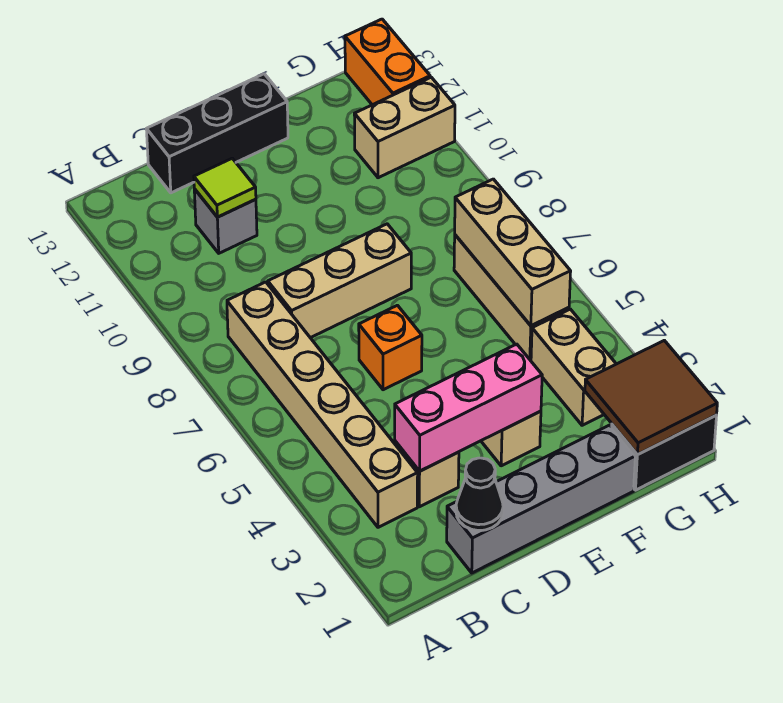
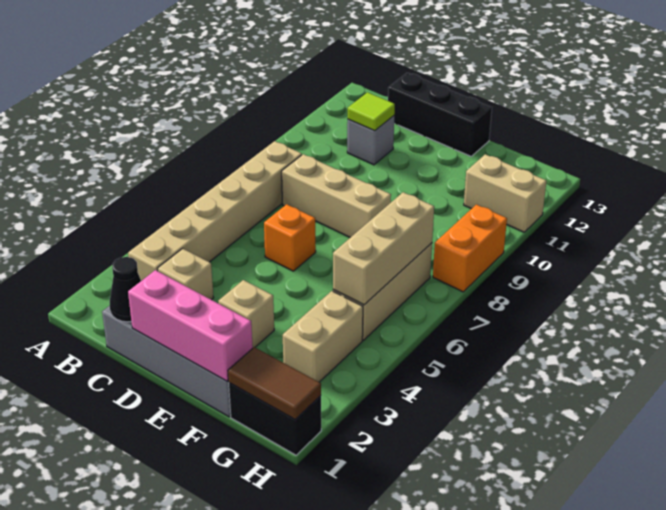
pink brick C3:E3 level 2 -> pink brick D1:F1 level 2
brown tile G1:H2 level 2 -> brown tile G1:H1 level 2
orange brick H12:H13 level 1 -> orange brick H8:H9 level 1

